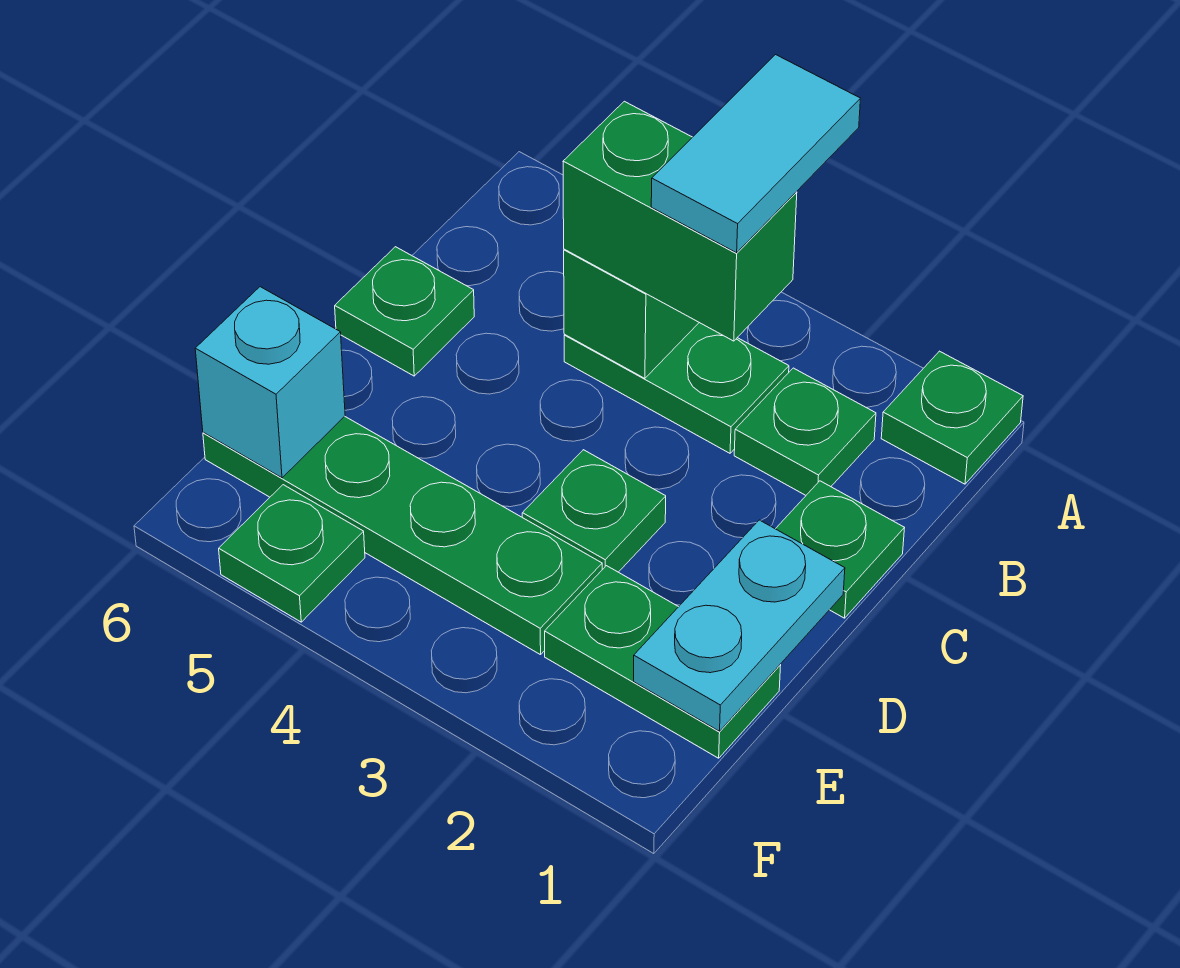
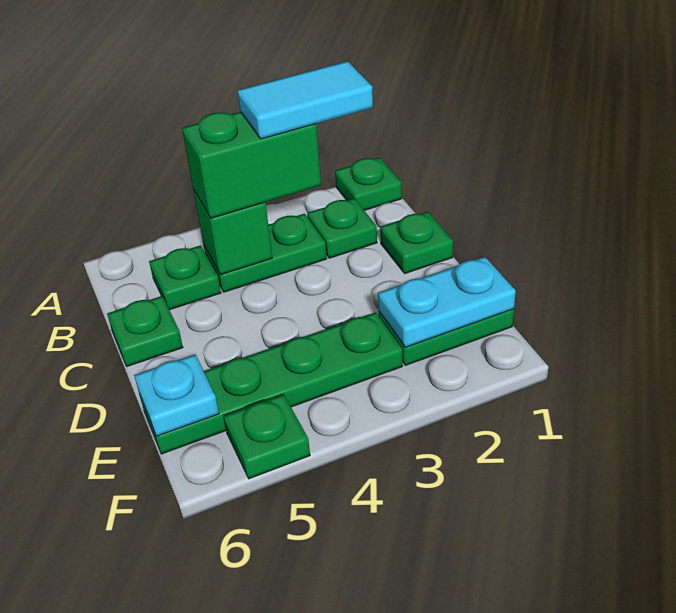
cyan tile A3:B3 level 4 -> cyan tile B2:B3 level 4
cyan plate D1:E1 level 2 -> cyan plate E1:E2 level 2
green plate D3 level 1 -> green plate B5 level 1
cyan brick E6 level 2 -> cyan plate E6 level 2

